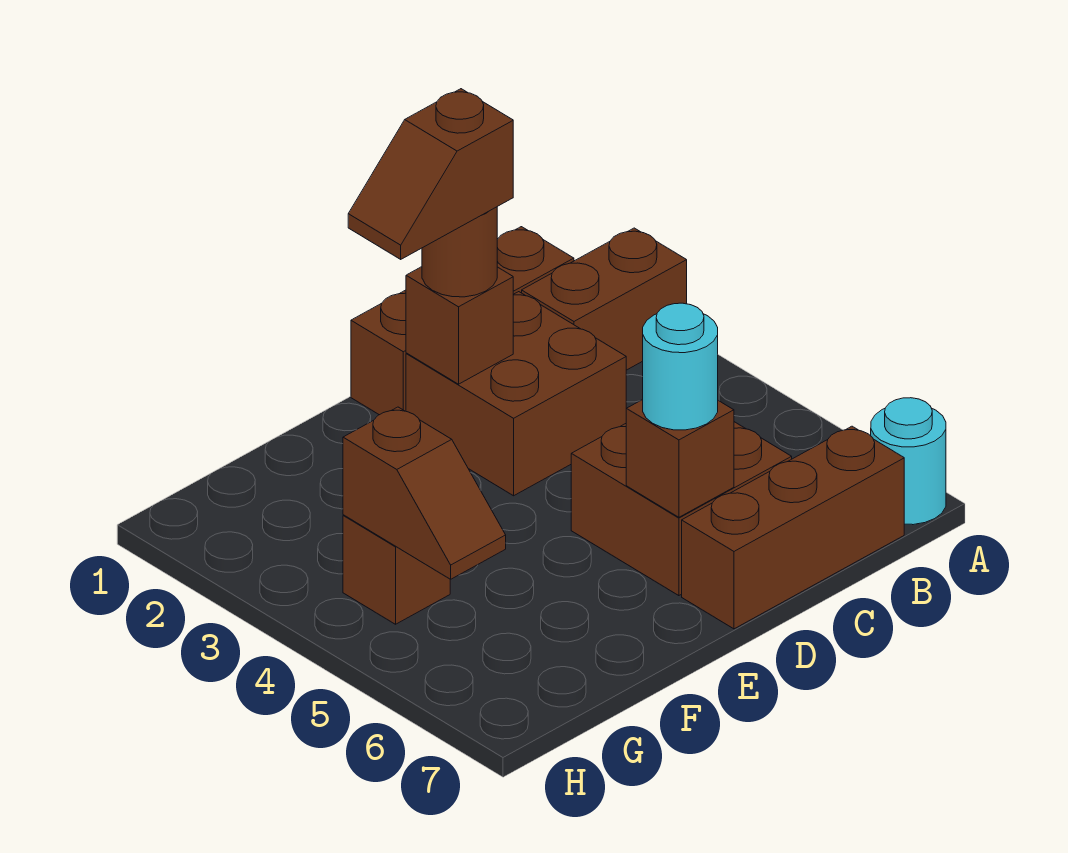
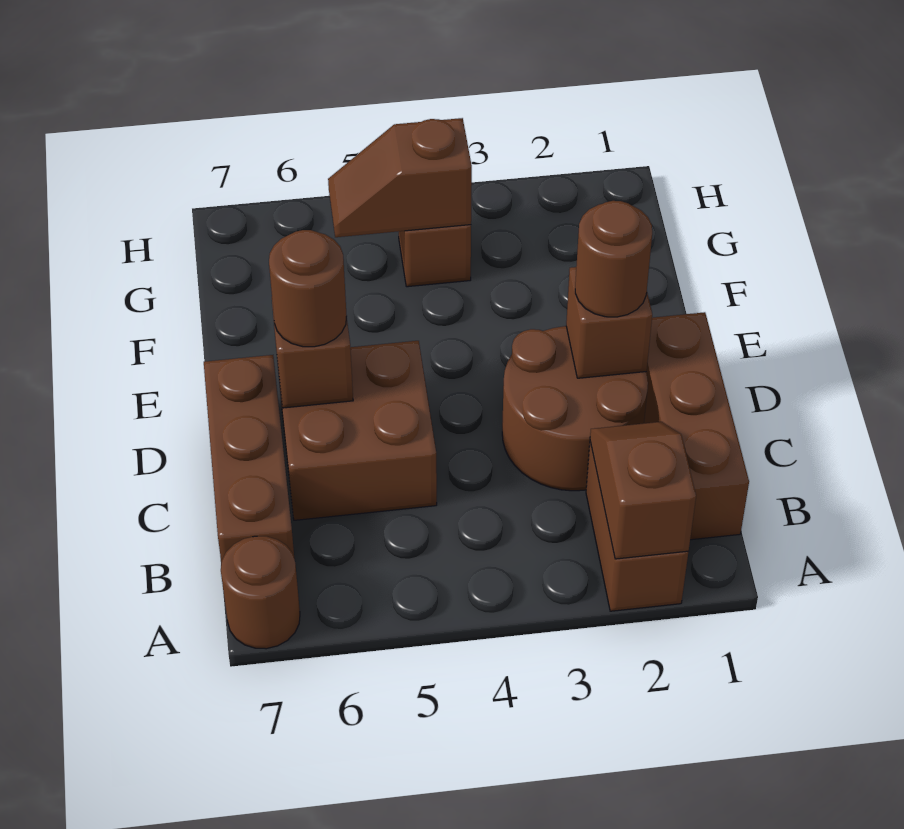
cyan round brick A7 level 1 -> brown round brick A7 level 1
brown brick C2:D3 level 1 -> brown round brick C2:D3 level 1
brown slope D2:E2 level 4 top D -> brown slope A2:B2 level 2 top A
cyan round brick D6 level 3 -> brown round brick D6 level 3

